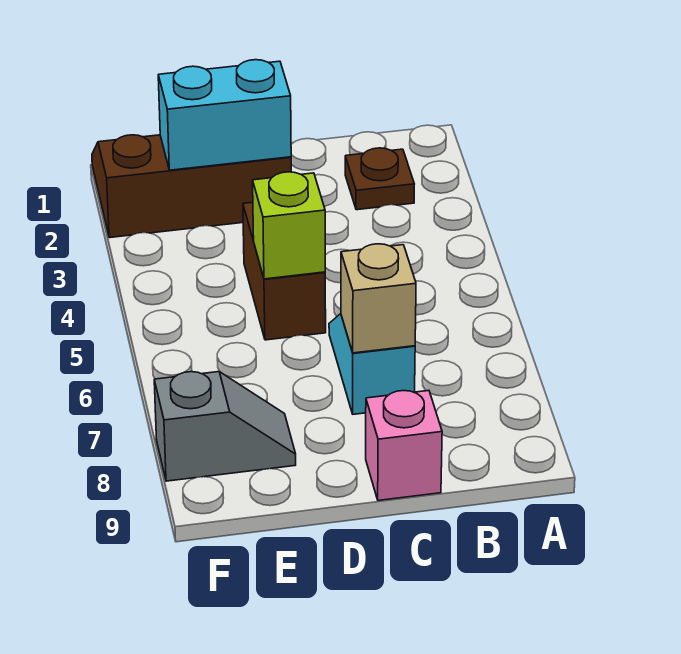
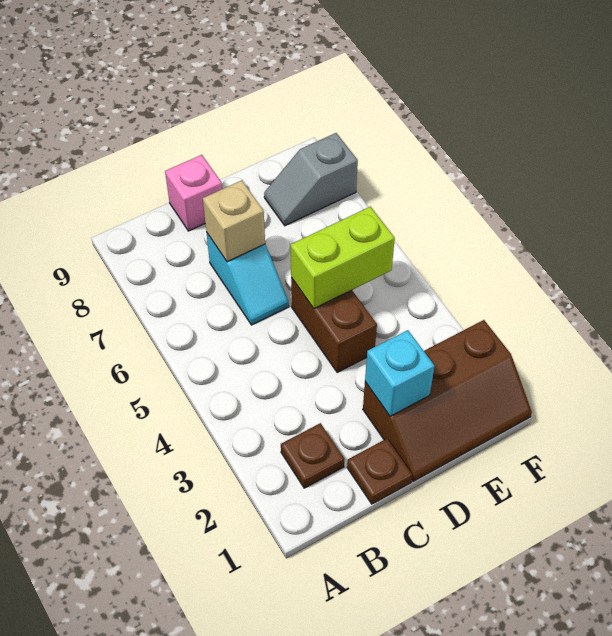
none -> brown plate C1 level 1
cyan brick D2:E2 level 2 -> cyan brick D2 level 2
lime brick D5 level 2 -> lime brick D5:E5 level 2

